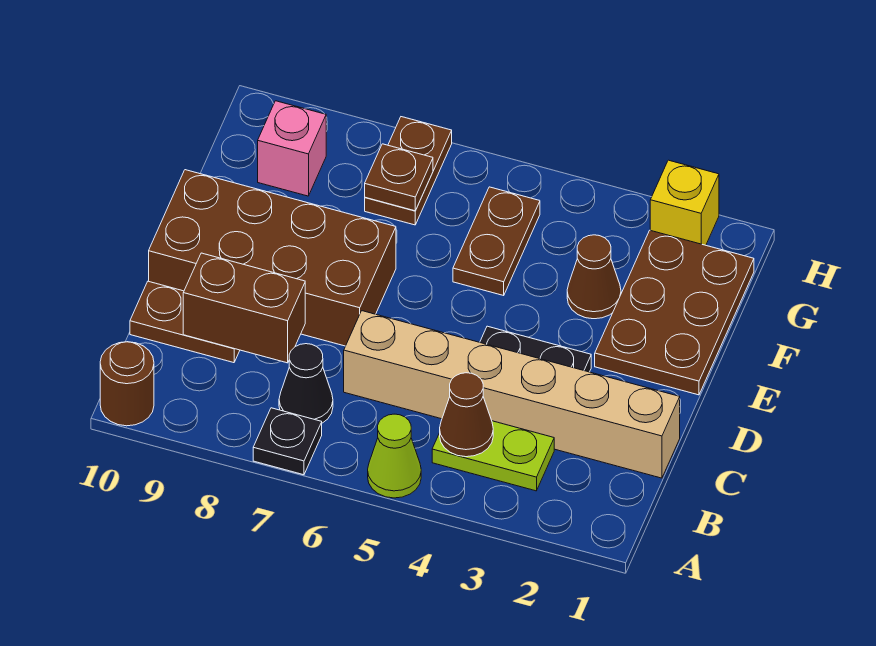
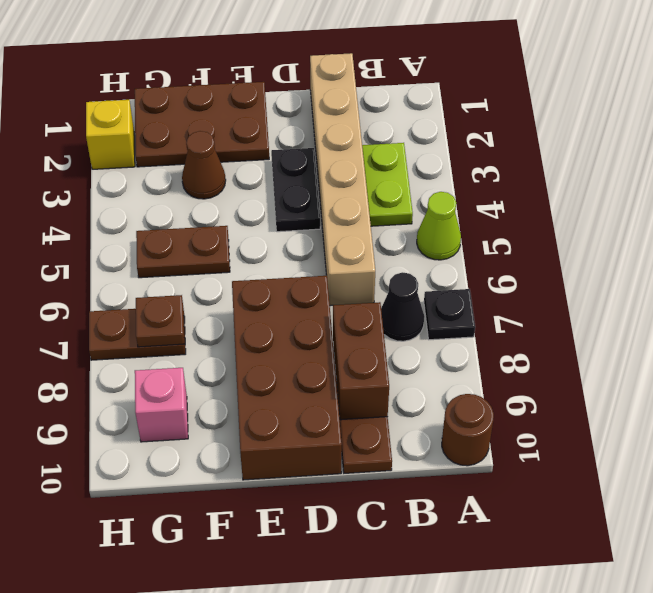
brown cone B4 level 2 -> none

